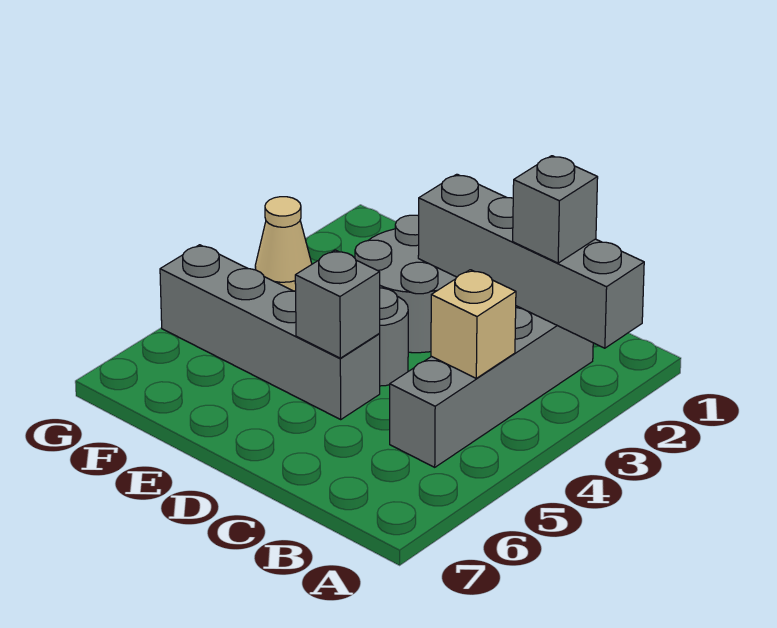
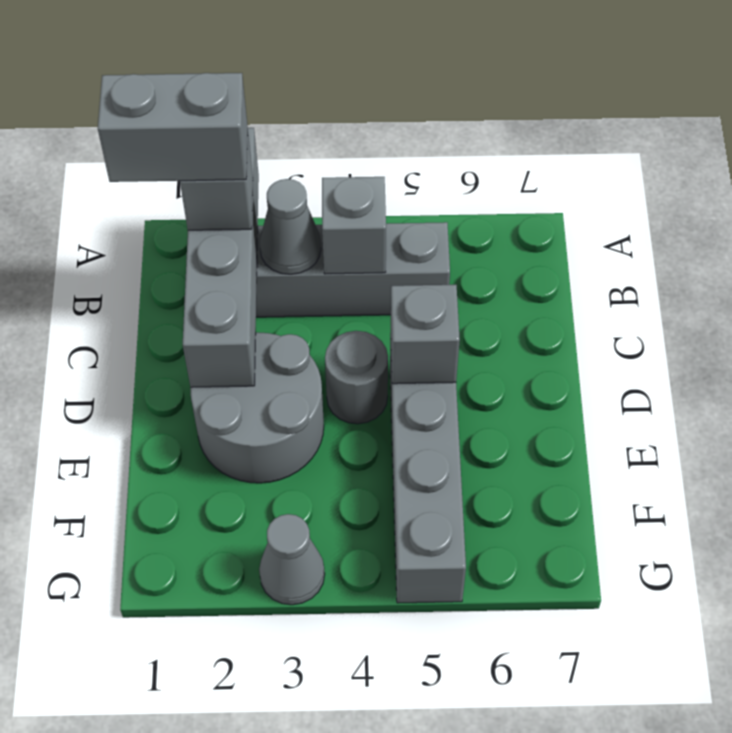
none -> grey brick B1:B2 level 4
none -> grey cone B3 level 2
tan brick B4 level 2 -> grey brick B4 level 2
tan cone G3 level 1 -> grey cone G3 level 1

